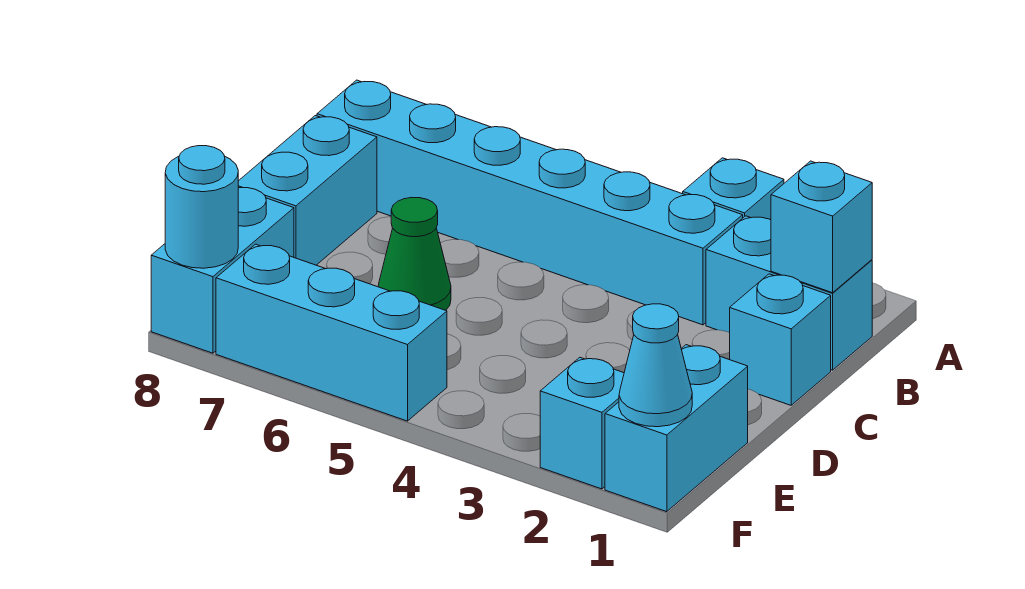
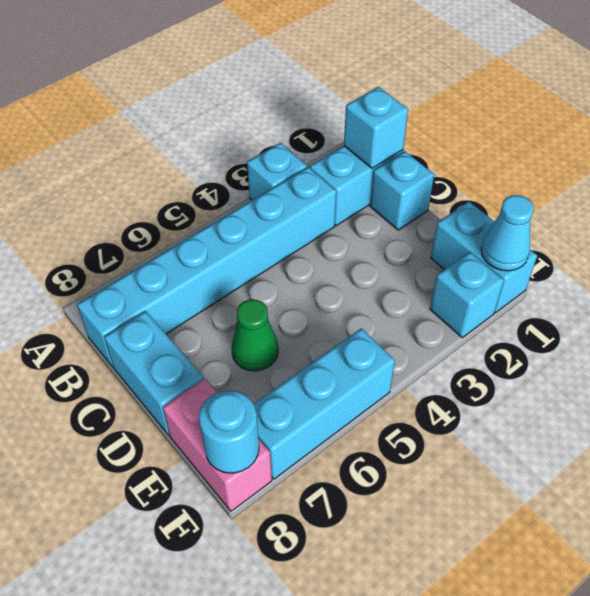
cyan brick E8:F8 level 1 -> pink brick E8:F8 level 1

